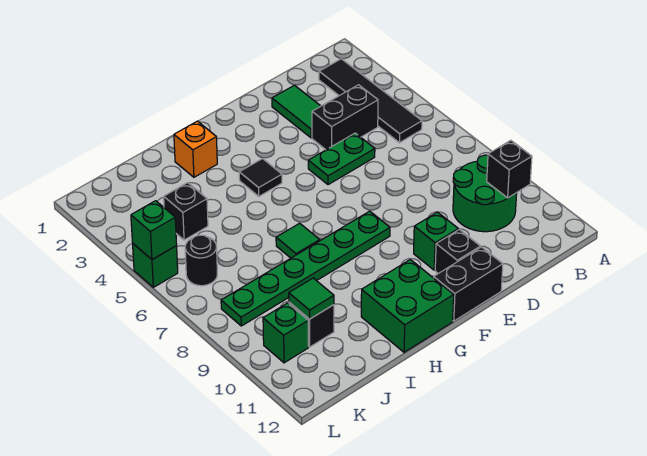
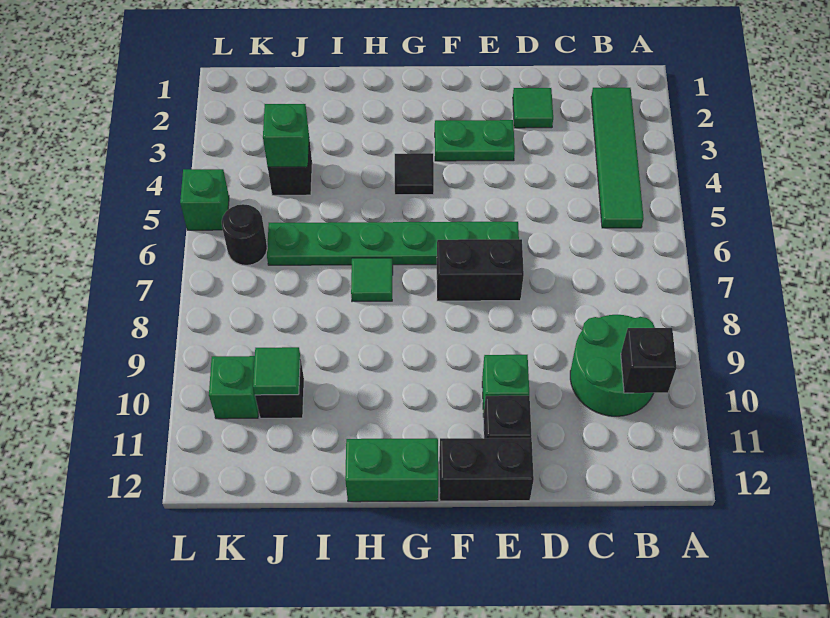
black tile B2:B5 level 1 -> green tile B2:B5 level 1
black brick C4:D4 level 1 -> black brick E7:F7 level 1
green tile D2:D3 level 1 -> green tile D2 level 1
green plate D5:E5 level 1 -> green plate E3:F3 level 1
green plate F8:K8 level 1 -> green plate E6:J6 level 1
green brick G11:H12 level 1 -> green brick G12:H12 level 1
orange brick H2 level 1 -> none
green brick L5 level 2 -> green brick J4 level 2

